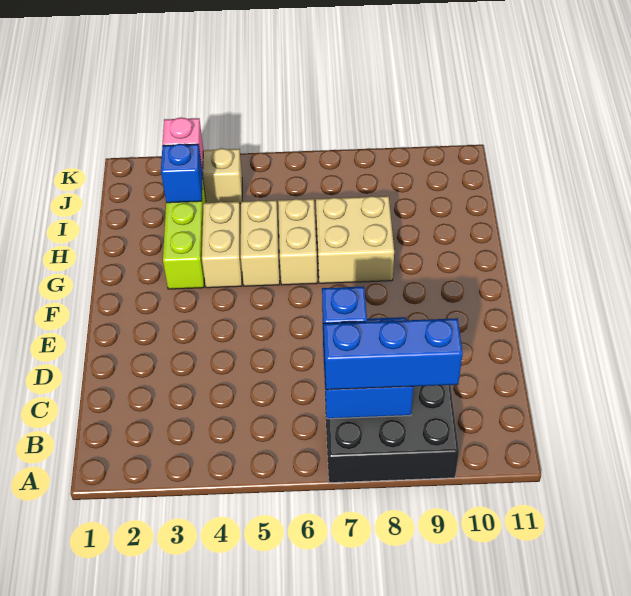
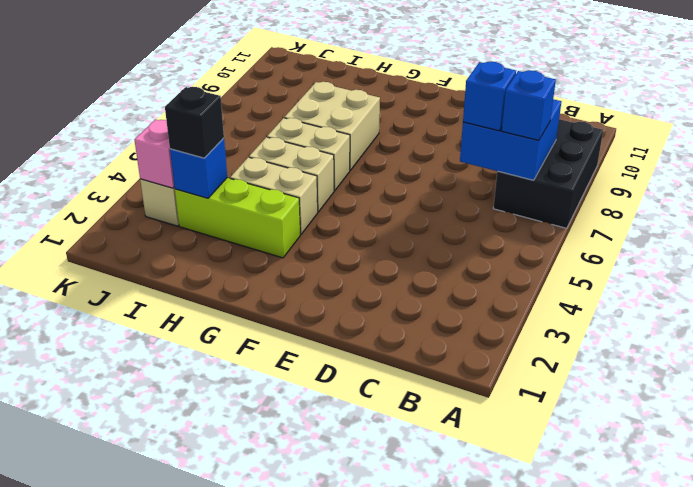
blue brick B7:B9 level 3 -> blue brick B7 level 3
none -> black brick I3 level 3

